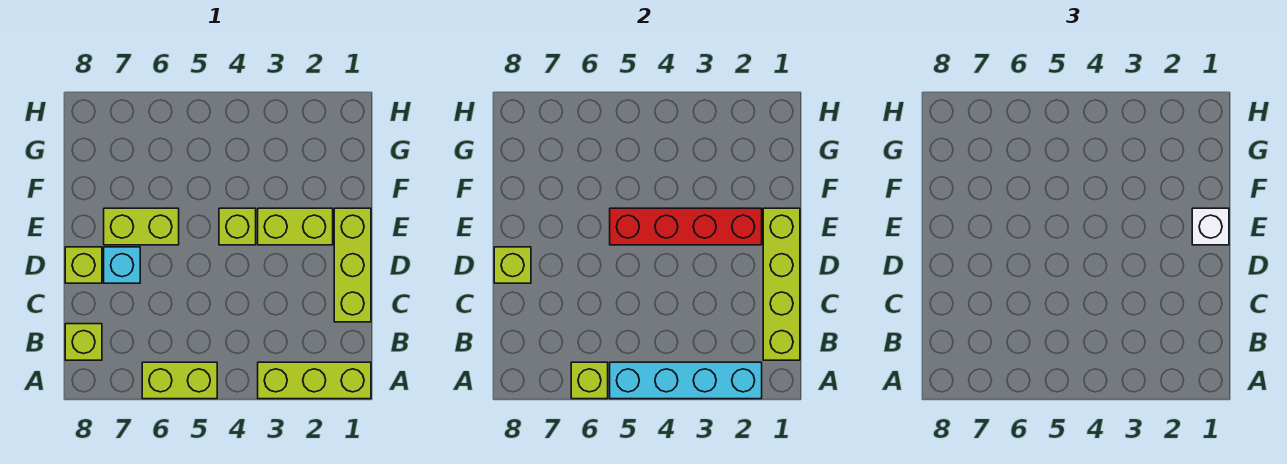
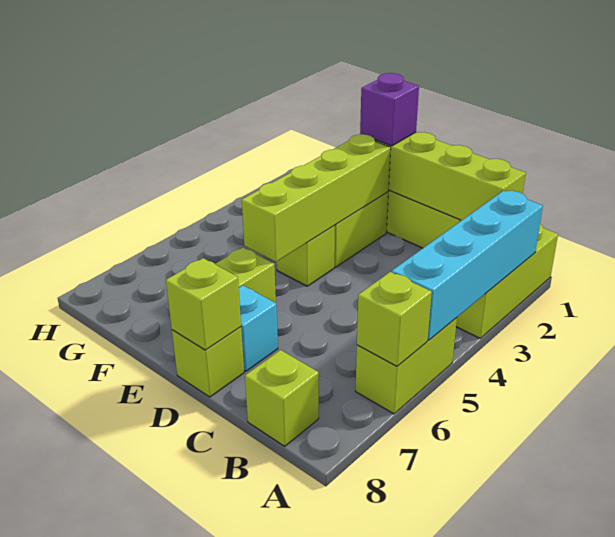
white brick E1 level 3 -> purple brick E1 level 3
red brick E2:E5 level 2 -> lime brick E2:E5 level 2

